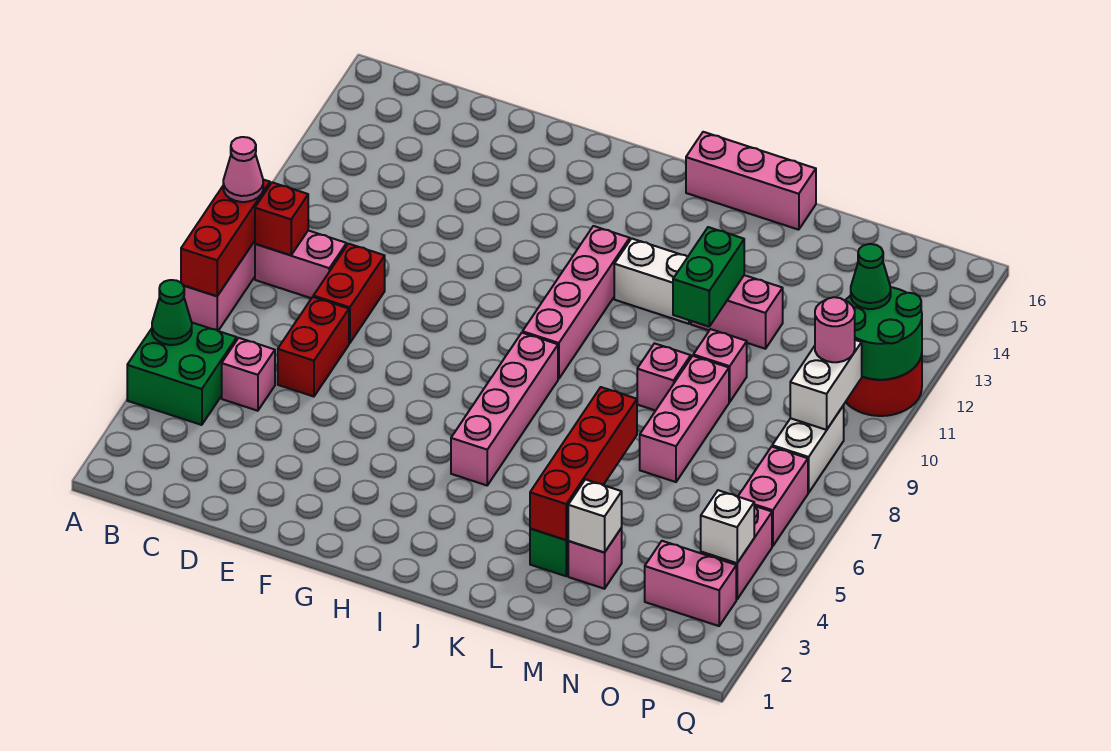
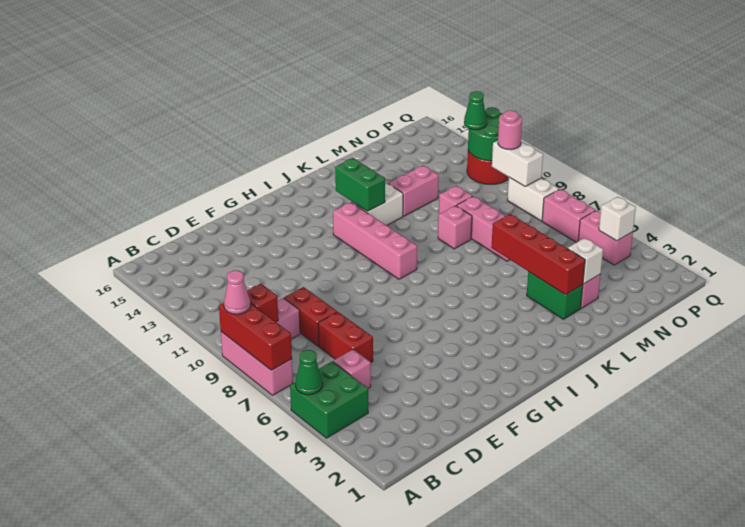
pink brick I5:I8 level 1 -> none
pink brick J16:L16 level 1 -> none
green brick L11:L12 level 2 -> green brick J12:J13 level 2
pink brick O3:P3 level 1 -> none

